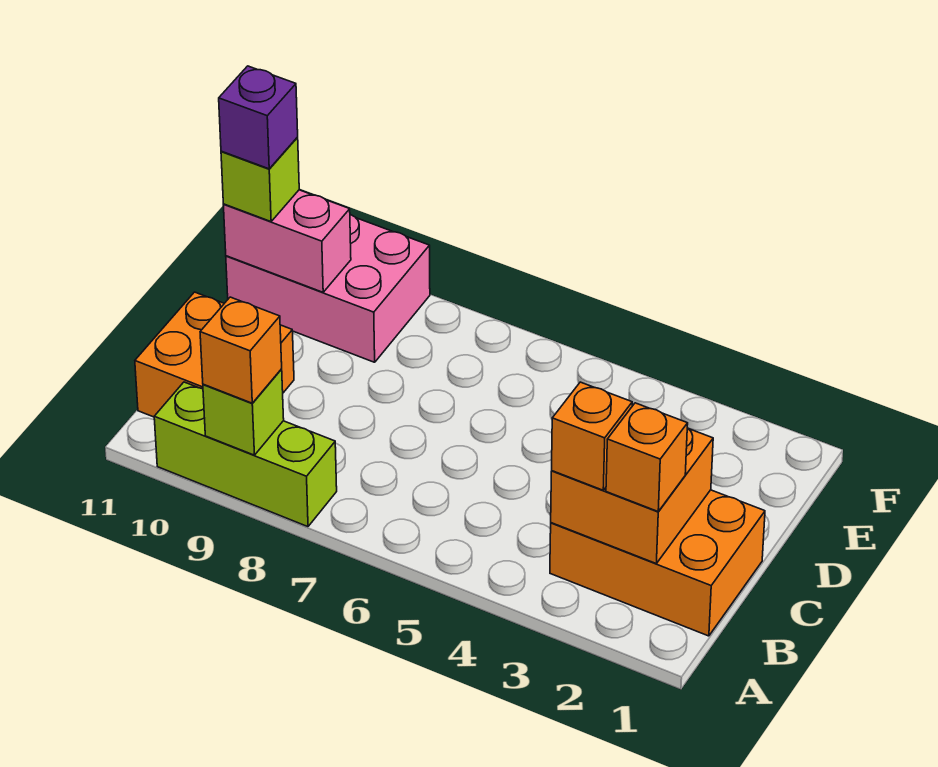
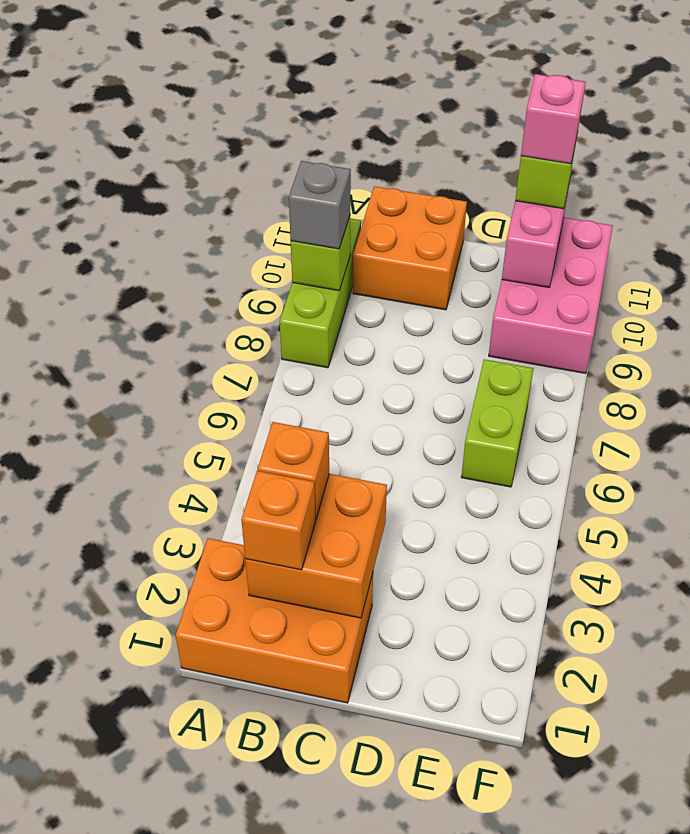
orange brick A9 level 3 -> grey brick A9 level 3
orange brick B1:C3 level 1 -> orange brick A1:C2 level 1
none -> lime brick E6:E7 level 1
purple brick E11 level 4 -> pink brick E11 level 4

